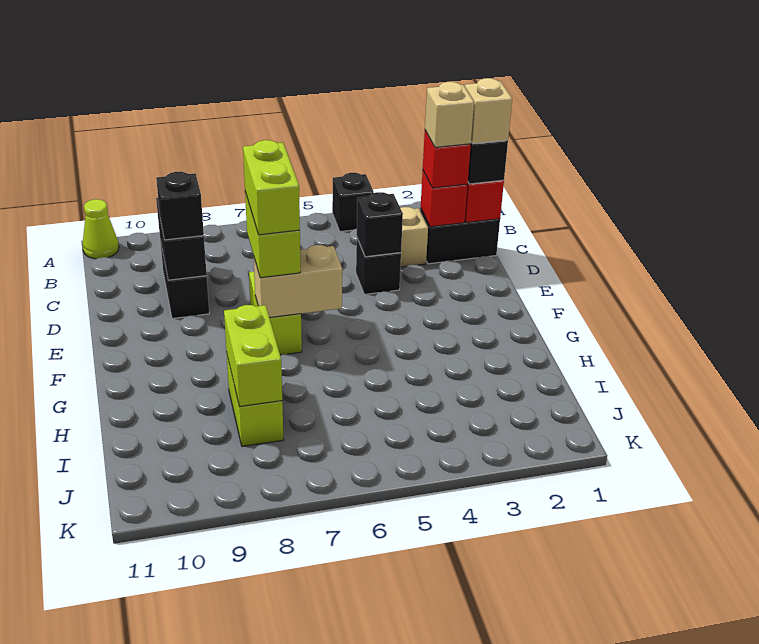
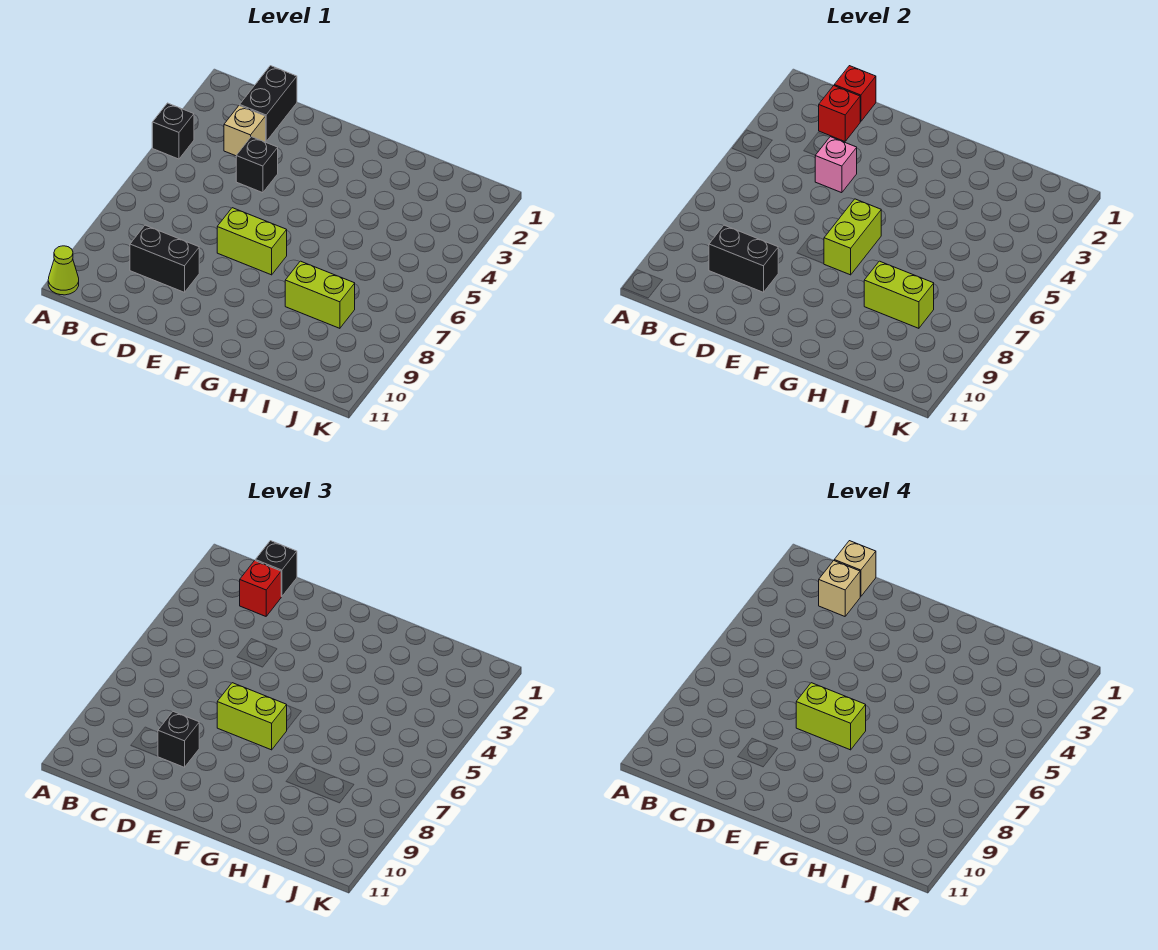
black brick D4 level 2 -> pink brick D4 level 2
tan brick F6:F7 level 2 -> lime brick F6:F7 level 2

